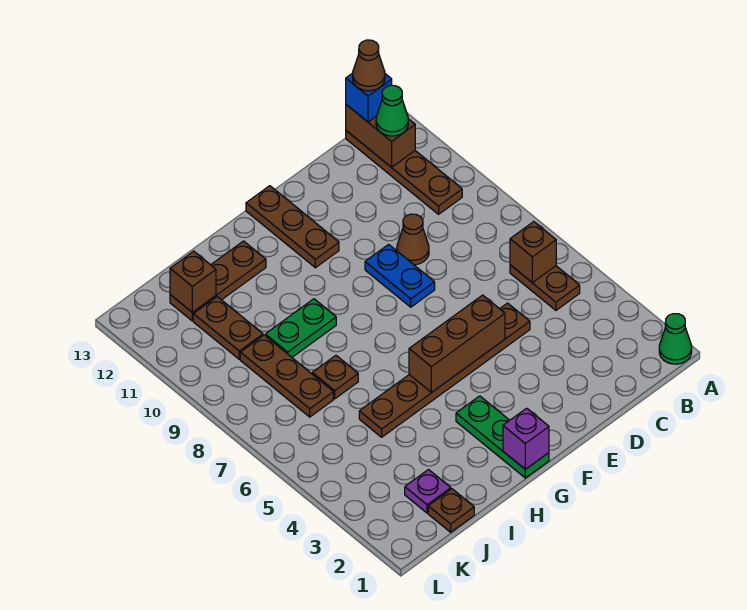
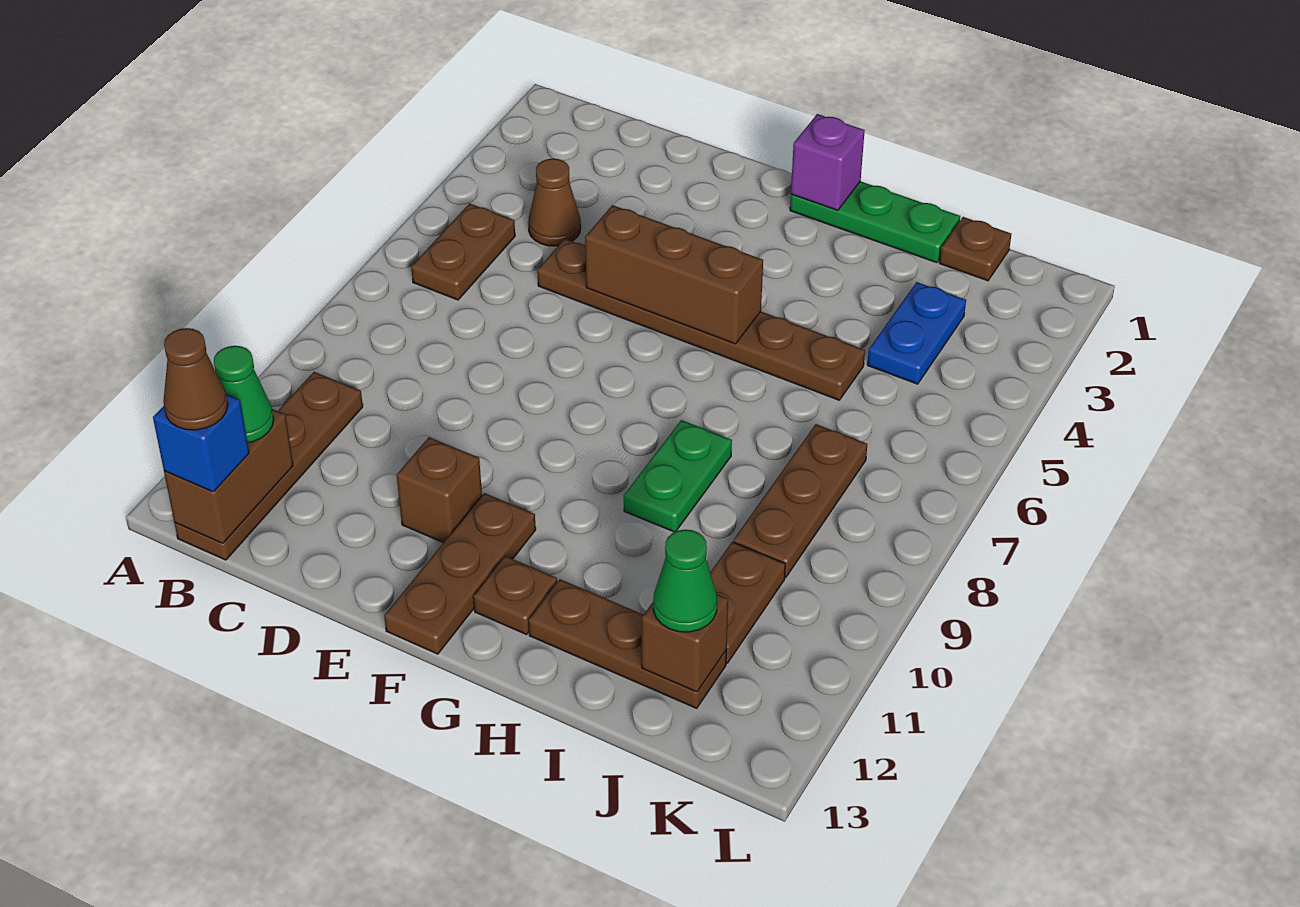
green cone A1 level 1 -> green cone J12 level 3
brown brick B6 level 2 -> brown brick E11 level 1
brown cone D9 level 1 -> brown cone C4 level 1
blue plate E8:E9 level 1 -> blue plate J3:J4 level 1
green plate G1:G3 level 1 -> green plate G1:I1 level 1
green plate H9:I9 level 1 -> green plate H8:H9 level 1
brown plate I7 level 1 -> brown plate G12 level 1
purple plate J2 level 1 -> none

